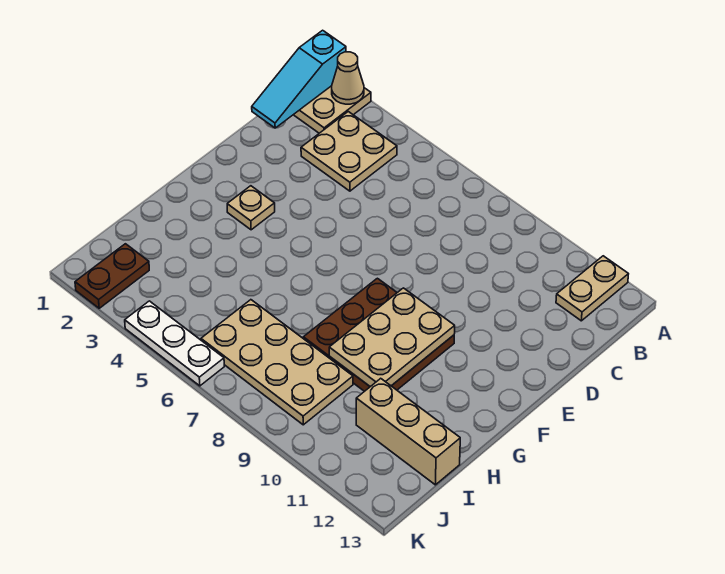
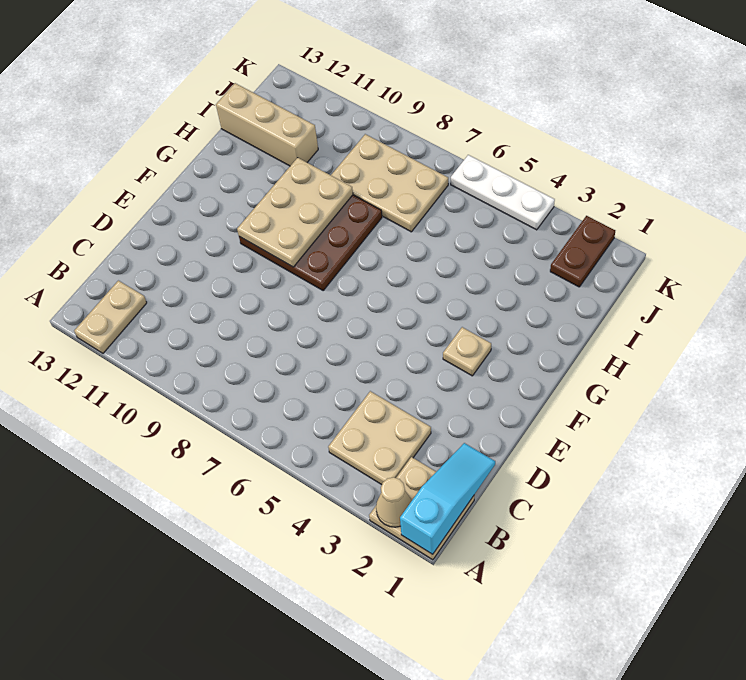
tan plate I6:J9 level 1 -> tan plate I7:J9 level 1

